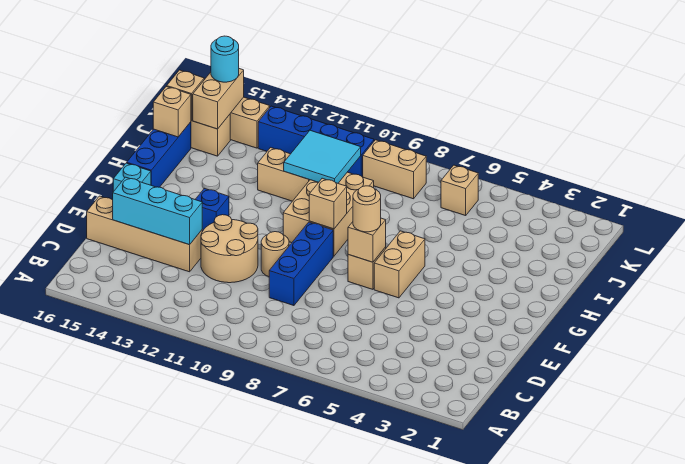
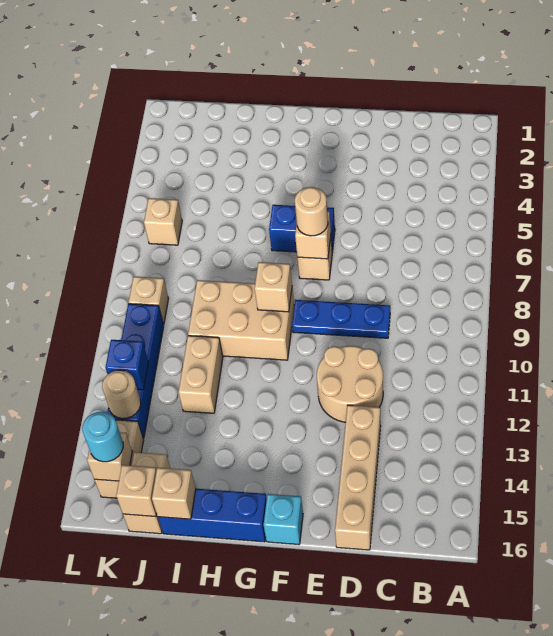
blue brick D9:F9 level 1 -> blue plate D9:F9 level 1
cyan brick D13:D15 level 2 -> none
tan round brick E10 level 1 -> tan round brick K13 level 2
tan brick F6:G6 level 1 -> blue brick F6:G6 level 1
blue brick F13 level 1 -> blue brick K12 level 2
cyan tile I10:J11 level 2 -> none
tan brick J15:K15 level 2 -> tan brick K15 level 2
tan brick K8:K9 level 1 -> tan brick K9 level 1

